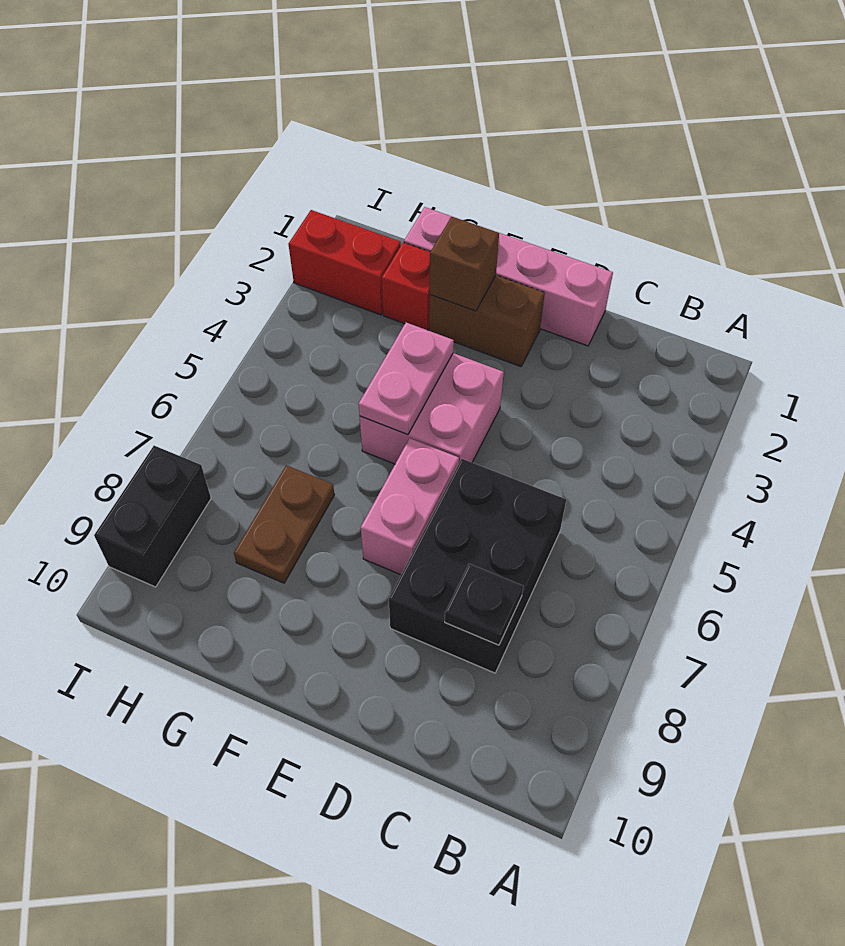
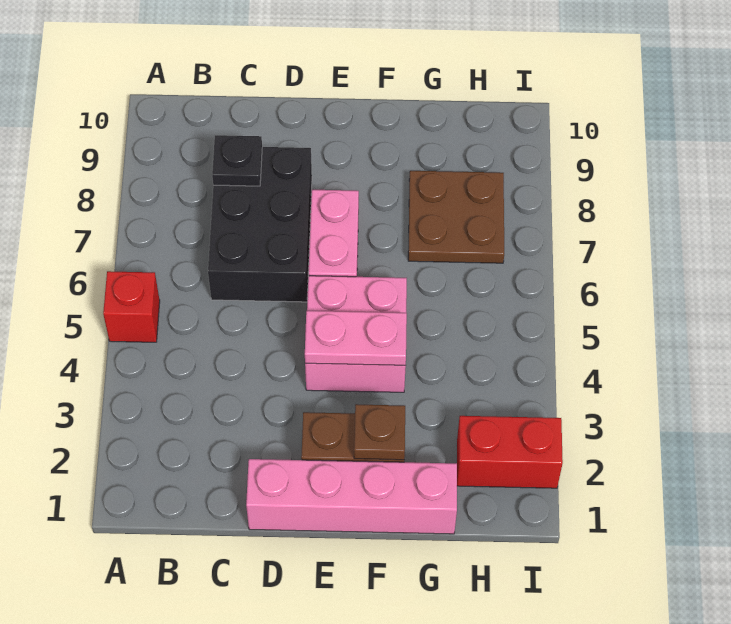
brown brick F2 level 2 -> brown plate F2 level 2
pink plate F4:F5 level 2 -> pink plate E4:F4 level 2
red brick G2 level 1 -> red brick A5 level 1
brown plate G7:G8 level 1 -> brown plate G7:H8 level 1
black brick I8:I9 level 1 -> none

